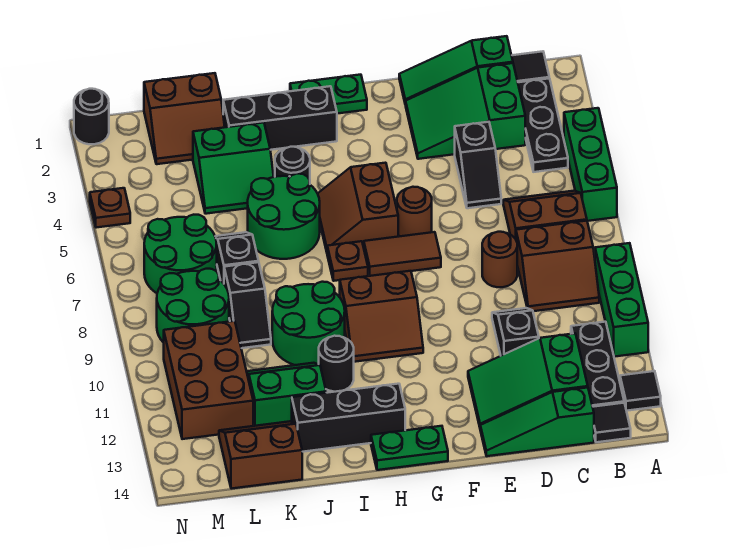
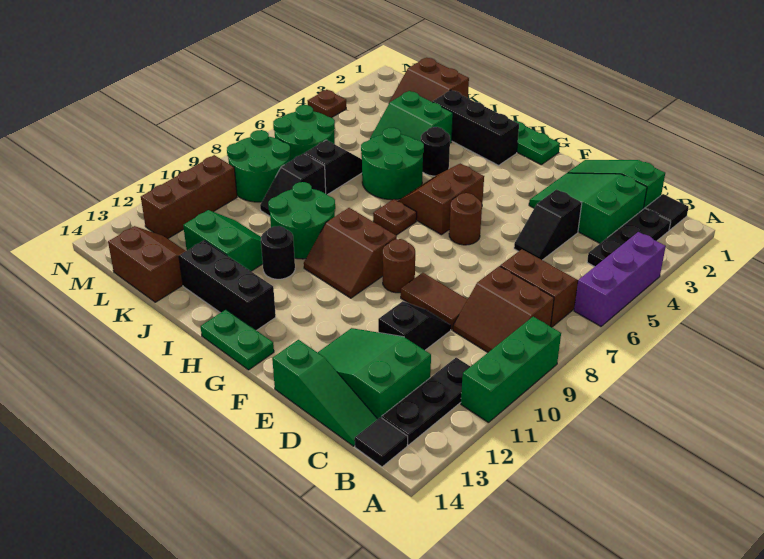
green brick A4:A6 level 1 -> purple brick A4:A6 level 1
black tile A13 level 1 -> none
green slope C14:E14 level 1 top C -> green slope C14:E14 level 1 top E
brown round brick D8 level 1 -> brown round brick F9 level 1
brown tile F7:G7 level 1 -> brown tile D9:E9 level 1
brown brick L10:M12 level 1 -> brown brick M10:M12 level 1
black round brick N1 level 1 -> none

